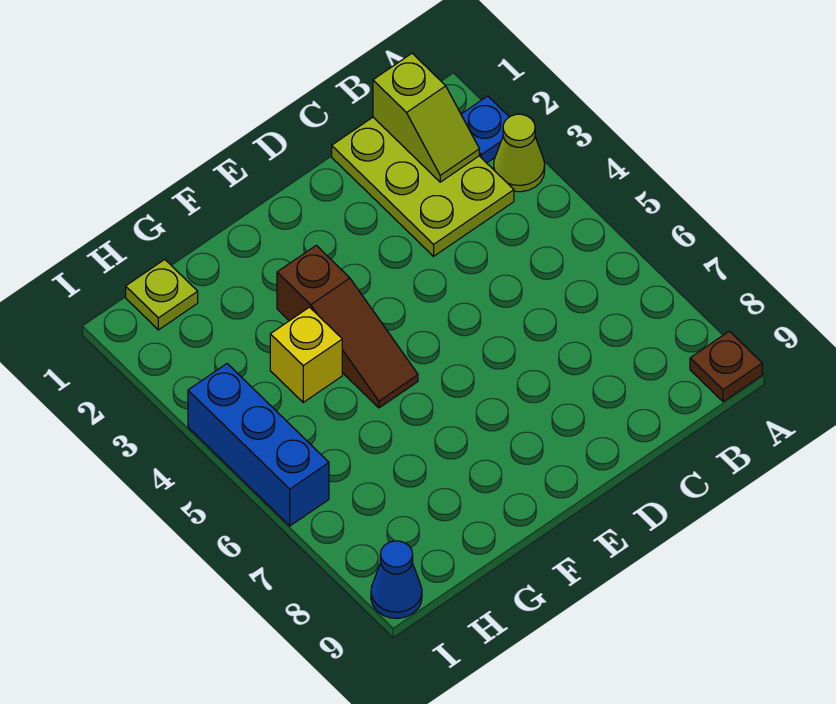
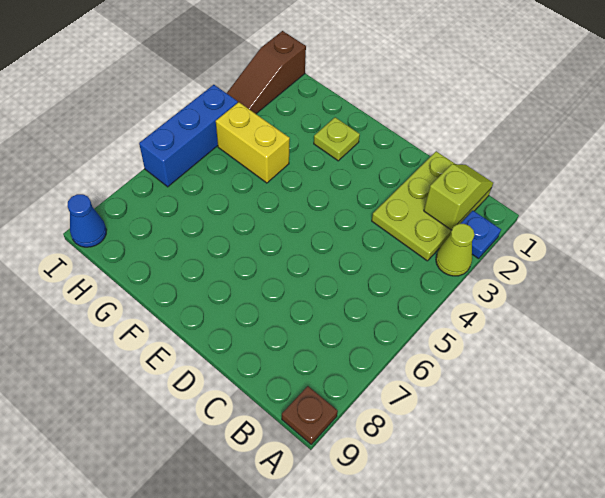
lime slope B1:B2 level 2 top 1 -> lime slope B1:B2 level 2 top 2
brown slope F3:F5 level 1 top 3 -> brown slope I1:I3 level 1 top 1
yellow brick G4 level 1 -> yellow brick G4:H4 level 1
lime plate H1 level 1 -> lime plate F2 level 1

